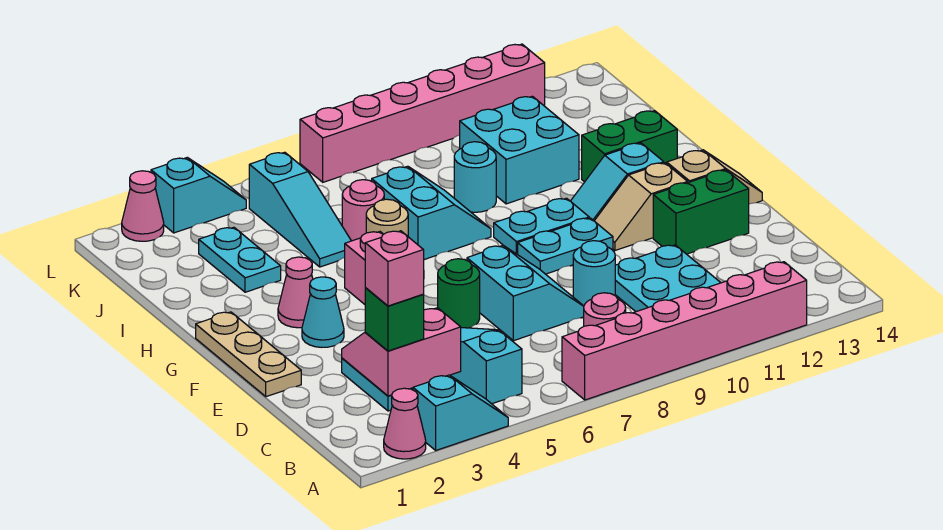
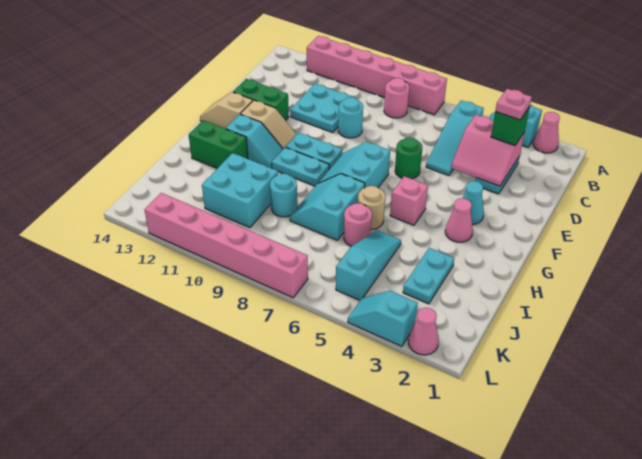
pink brick C3 level 4 -> pink plate C3 level 4
cyan slope D7:E8 level 1 top 7 -> cyan slope F7:G8 level 1 top 7
tan plate E1:G1 level 1 -> none

